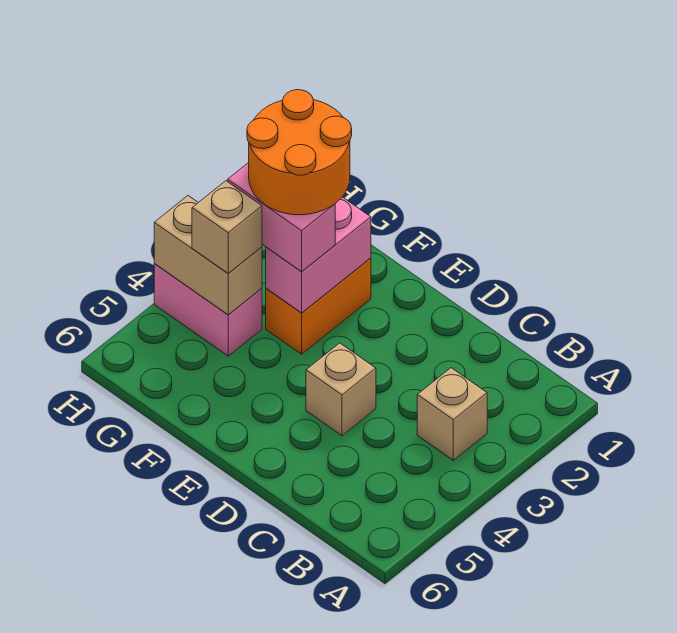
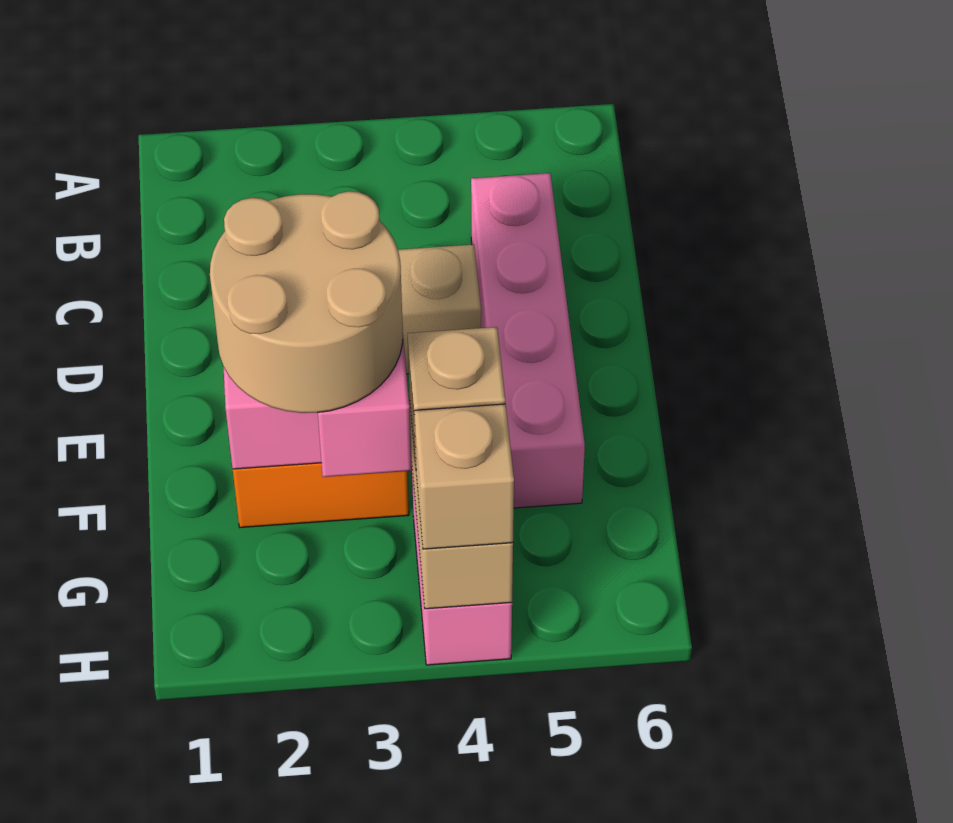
tan brick B3 level 1 -> tan brick H4 level 3
none -> pink brick C5:F5 level 1
orange round brick F2:G3 level 4 -> tan round brick F2:G3 level 4

